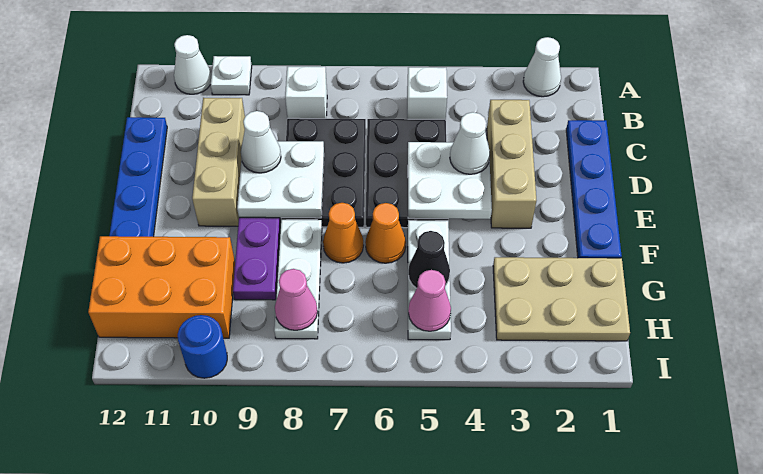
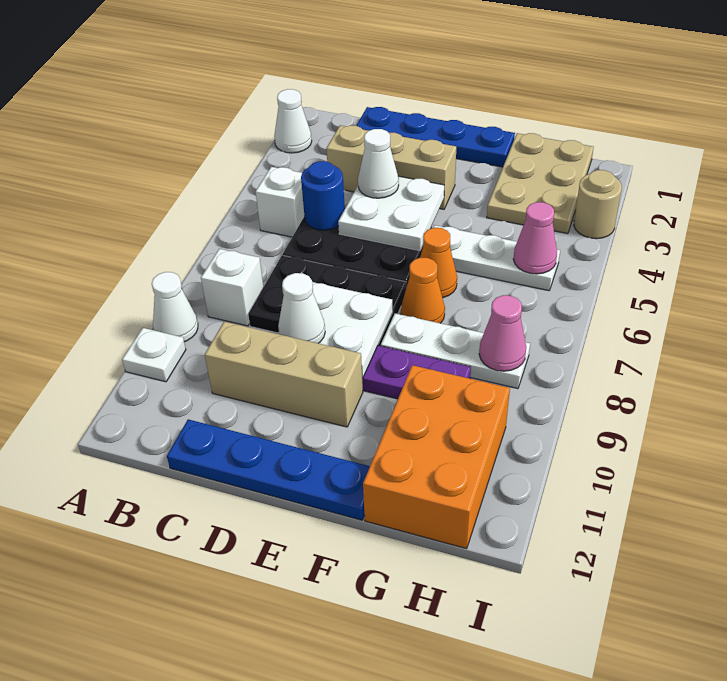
white cone A11 level 1 -> white cone A9 level 1
black cone G5 level 2 -> none
none -> tan round brick I3 level 1
blue round brick I10 level 1 -> blue round brick C5 level 2

